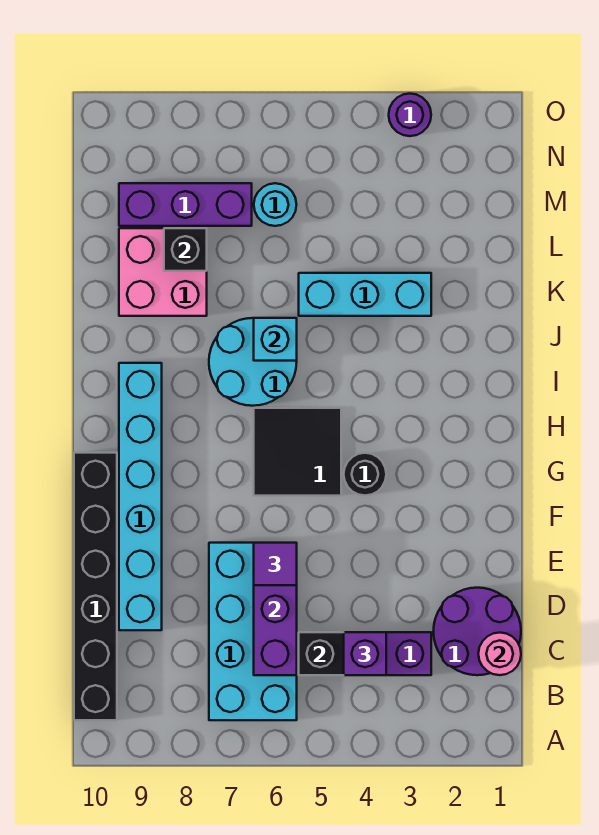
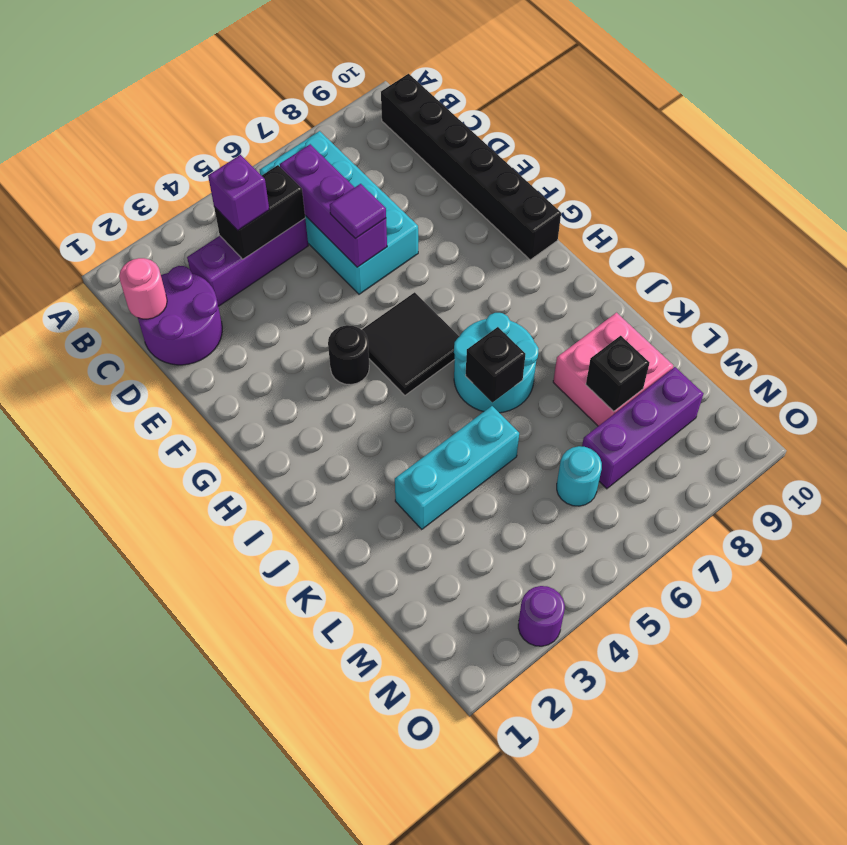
cyan brick D9:I9 level 1 -> none
cyan brick J6 level 2 -> black brick J6 level 2

